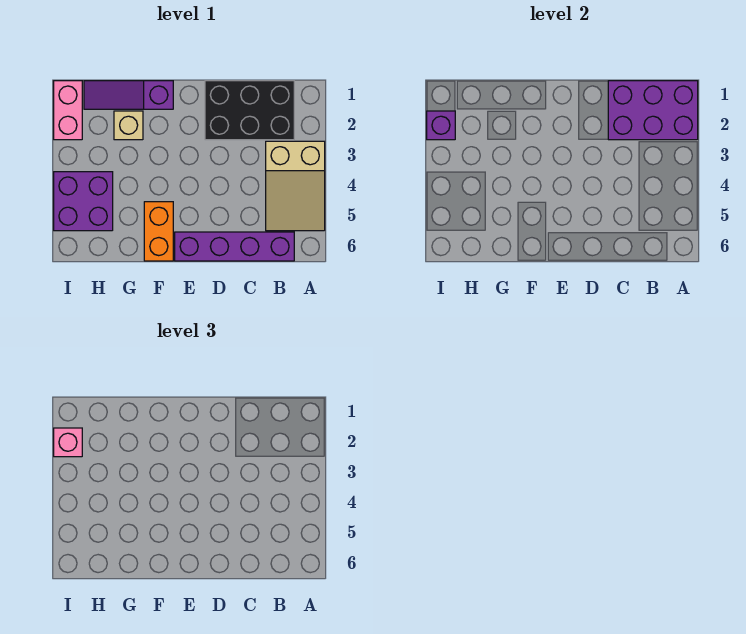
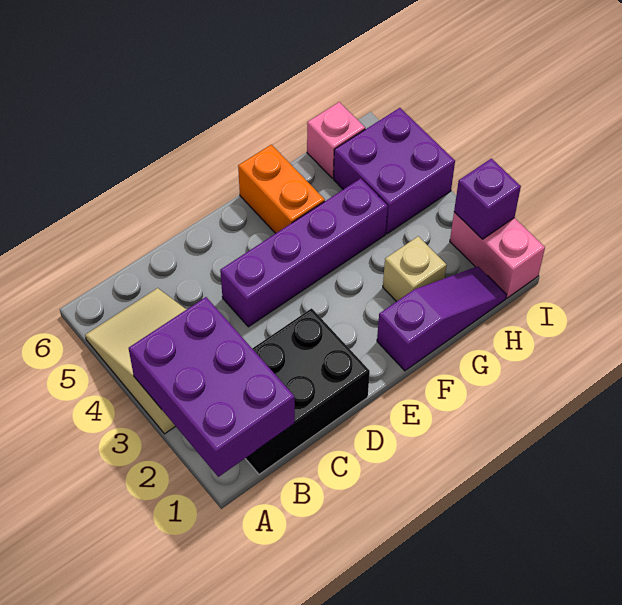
purple brick A1:C2 level 2 -> purple brick A1:B3 level 2
purple brick B6:E6 level 1 -> purple brick D4:G4 level 1
pink brick I2 level 3 -> pink brick H6 level 1

